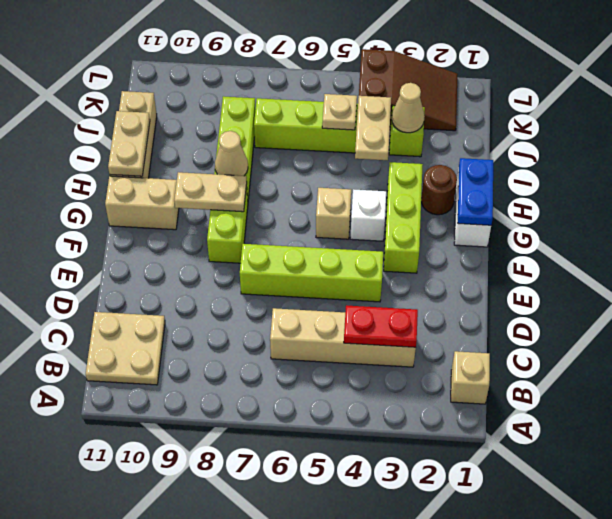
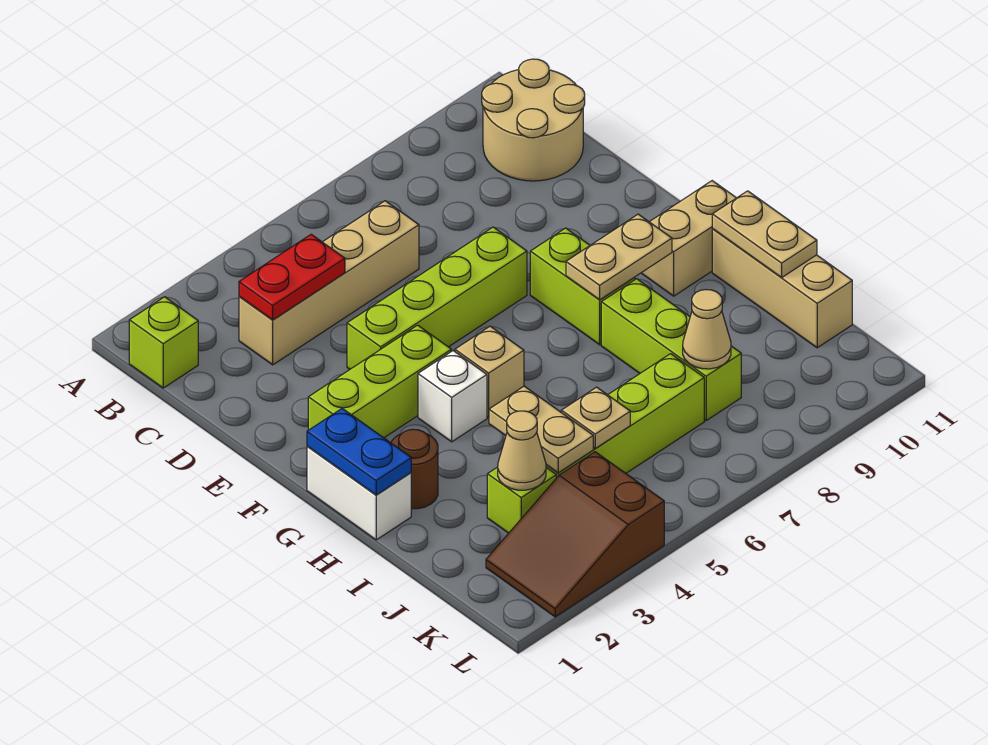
tan brick B1 level 1 -> lime brick B1 level 1
tan plate B10:C11 level 1 -> tan round brick B10:C11 level 1
lime brick F3:H3 level 1 -> lime brick F2:F4 level 1
tan cone H8 level 2 -> tan cone J8 level 2

